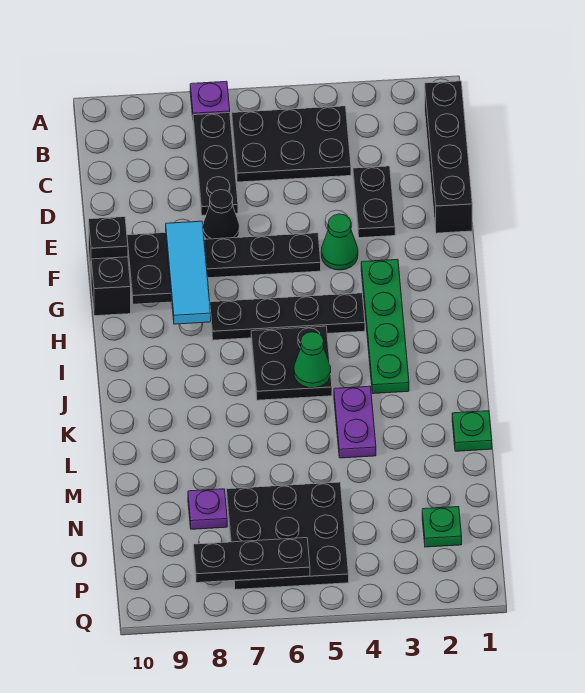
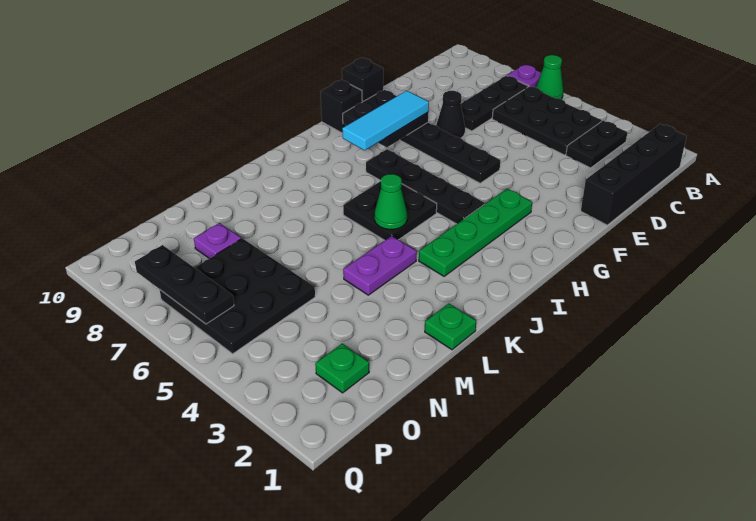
black plate D3:E3 level 1 -> black plate B3:C3 level 1
green cone F4 level 1 -> green cone A6 level 1

